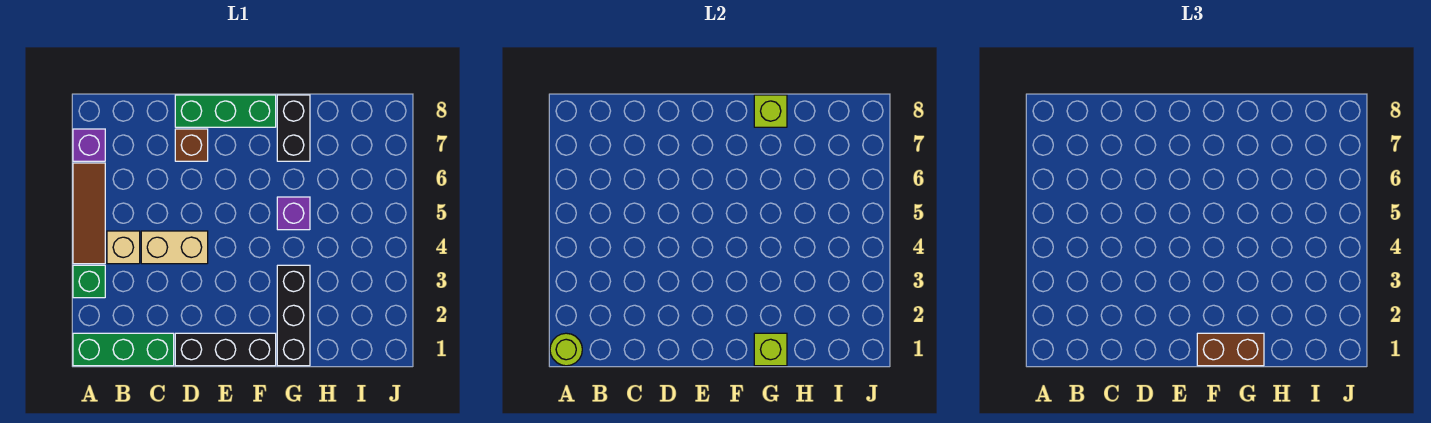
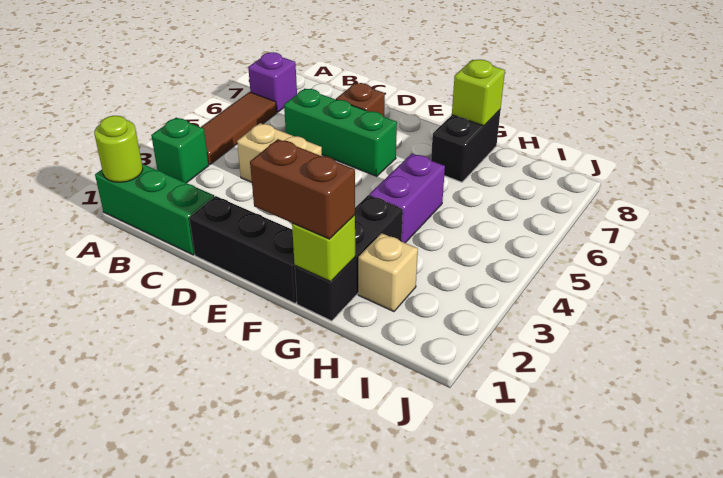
tan brick B4 level 1 -> tan brick H2 level 1
green brick D8:F8 level 1 -> green brick C6:E6 level 1
purple brick G5 level 1 -> purple brick G4:G5 level 1

